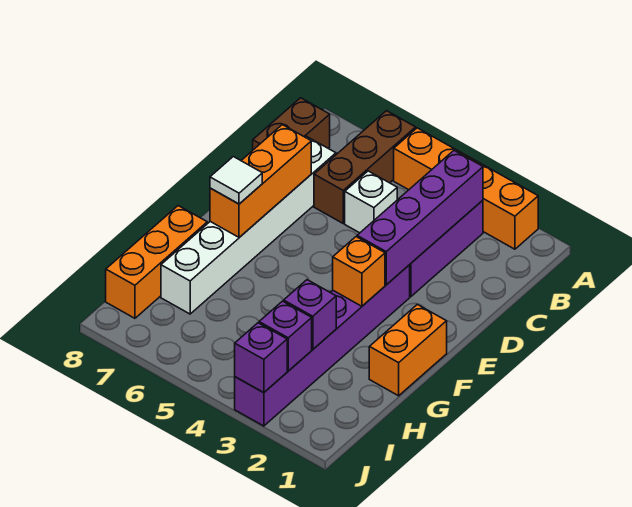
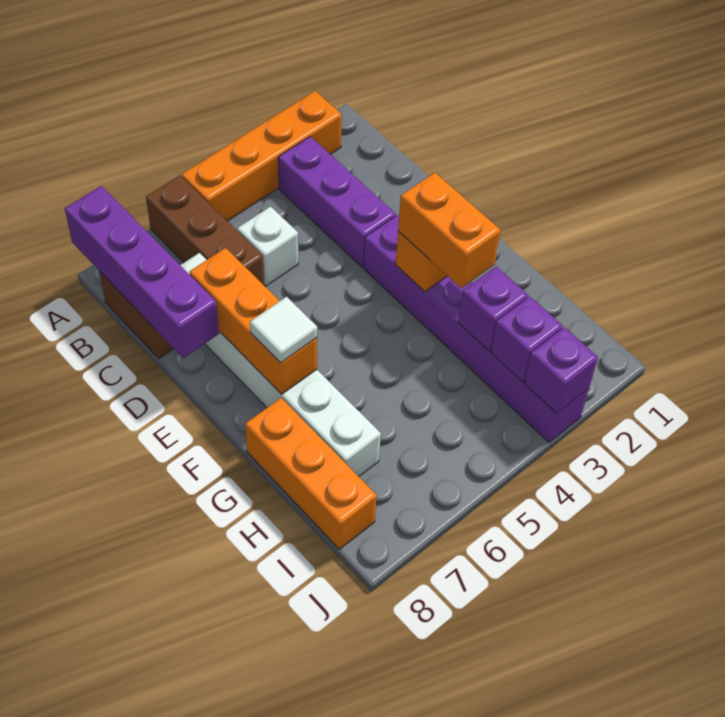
purple brick B3:E3 level 2 -> purple brick A8:D8 level 2
orange brick F1:G1 level 1 -> orange brick F3:G3 level 3

